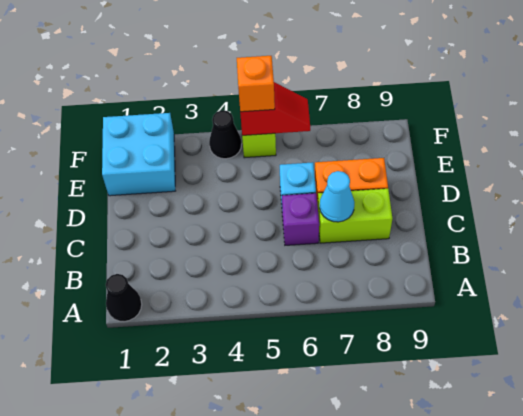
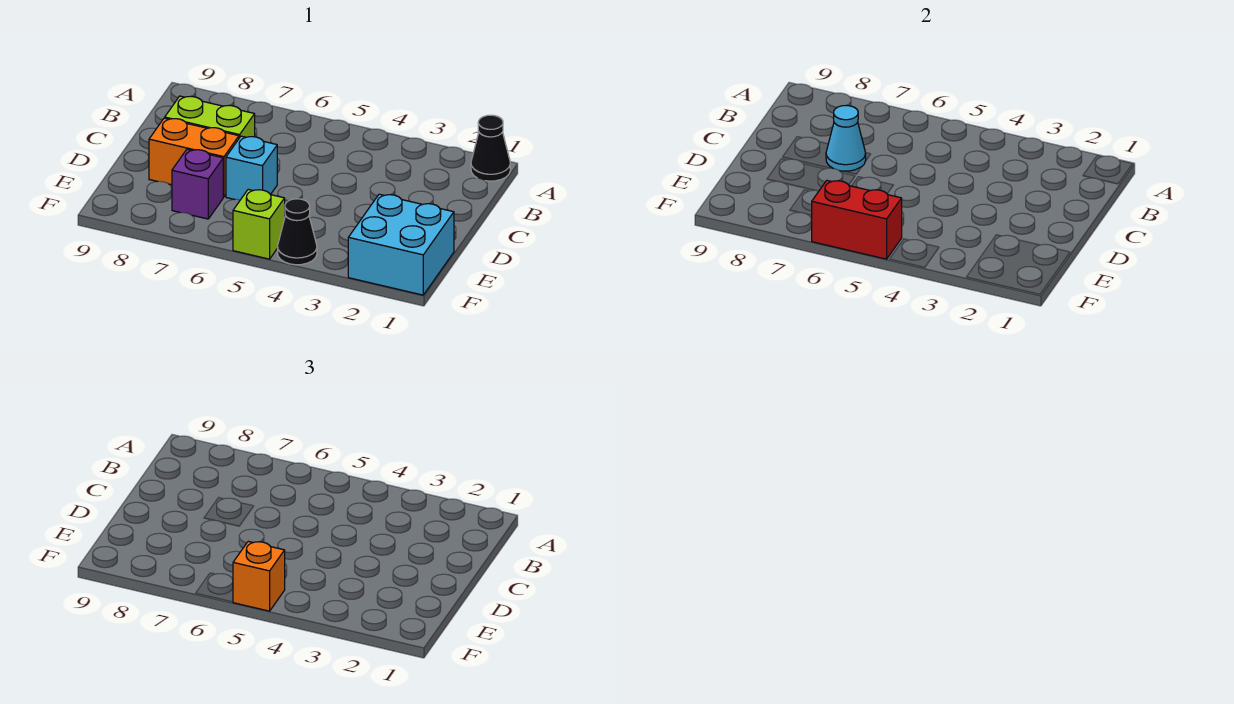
purple brick C6 level 1 -> purple brick E7 level 1
red slope F5:F6 level 2 top 5 -> red brick F5:F6 level 2

